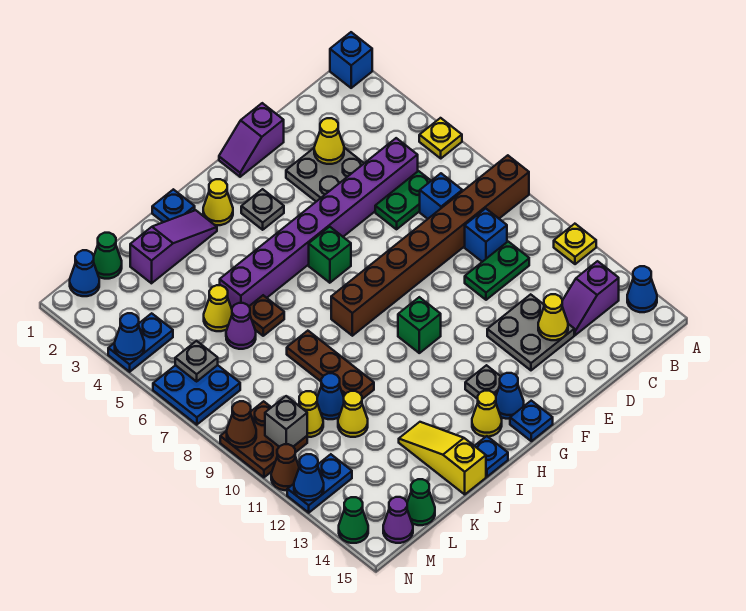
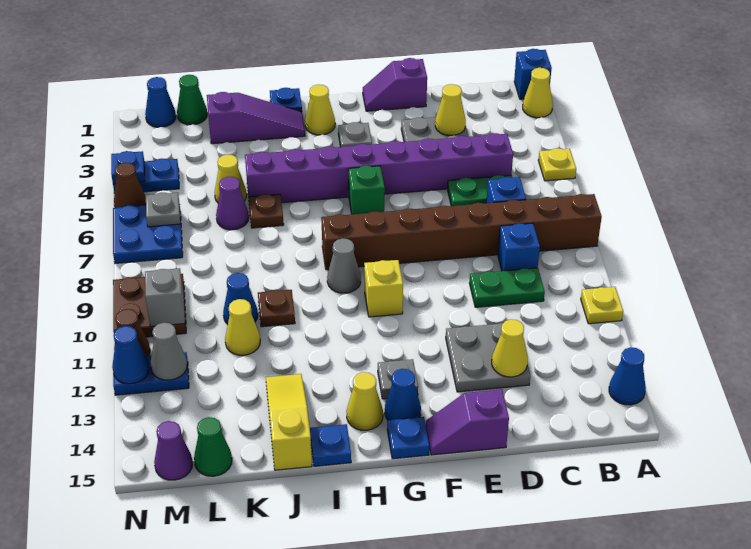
purple slope B13:C13 level 1 top B -> purple slope E15:F15 level 1 top E
green brick G10 level 1 -> yellow brick G10 level 1
none -> grey cone H9 level 1
brown plate J8:J10 level 1 -> brown plate J10 level 1
yellow cone L10 level 1 -> yellow cone A2 level 1
none -> grey cone M12 level 2
blue cone N4 level 2 -> blue plate N4 level 2
brown cone N9 level 2 -> brown cone N5 level 1
green cone N14 level 1 -> none

